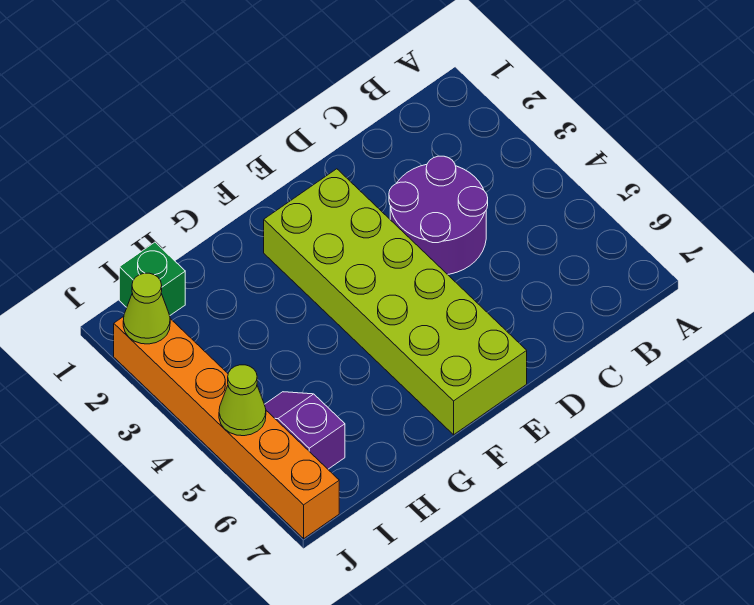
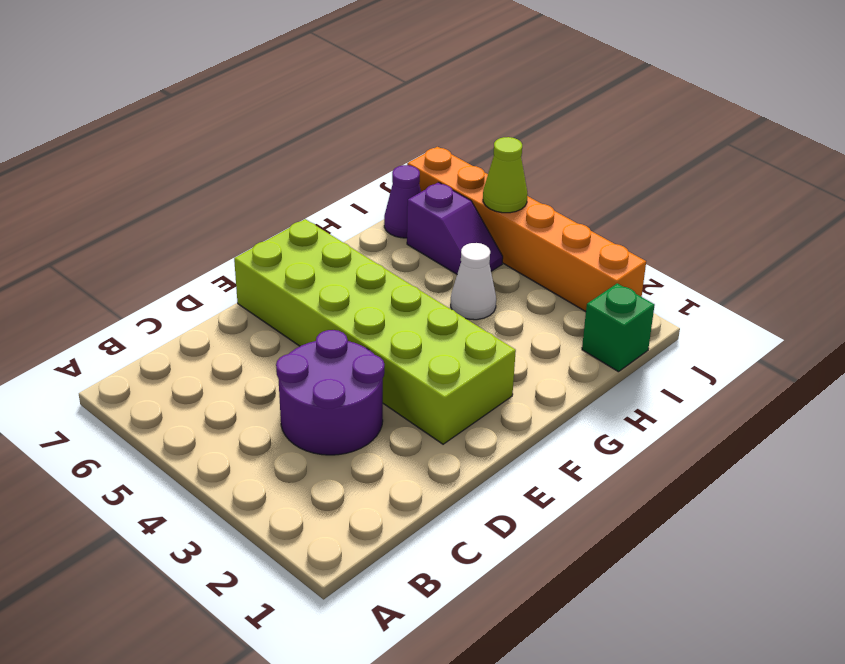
none -> white cone H4 level 1
none -> purple cone I7 level 1
lime cone J2 level 2 -> none

